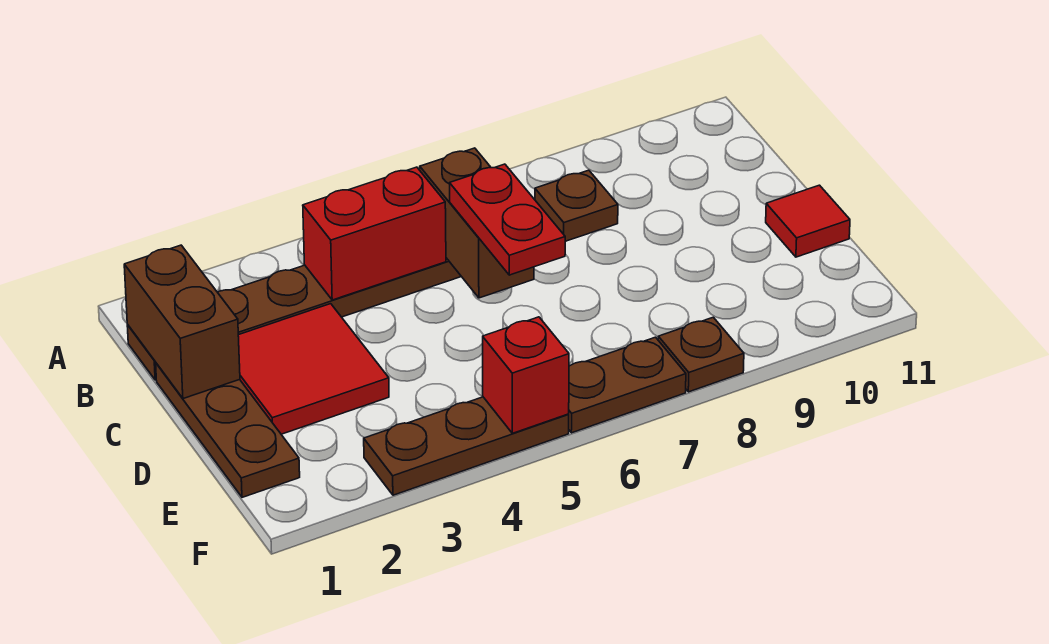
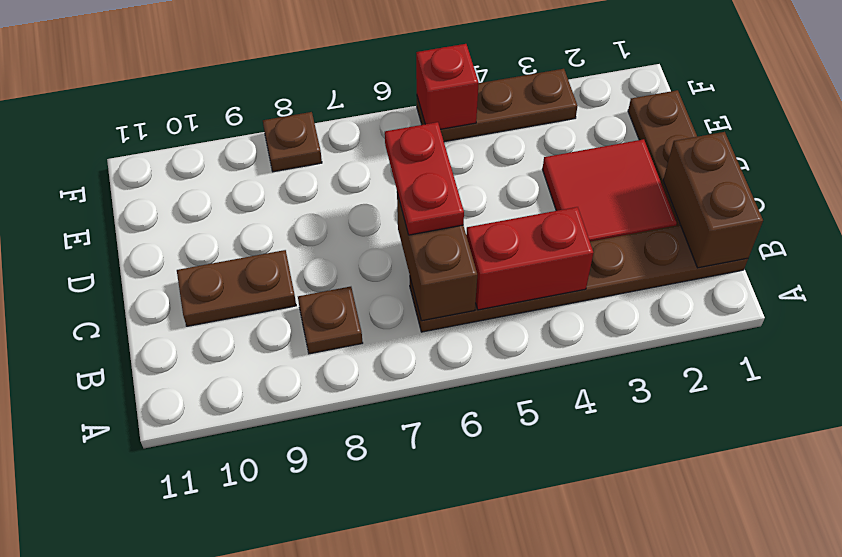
red tile D11 level 1 -> none
brown plate F6:F7 level 1 -> brown plate C9:C10 level 1

